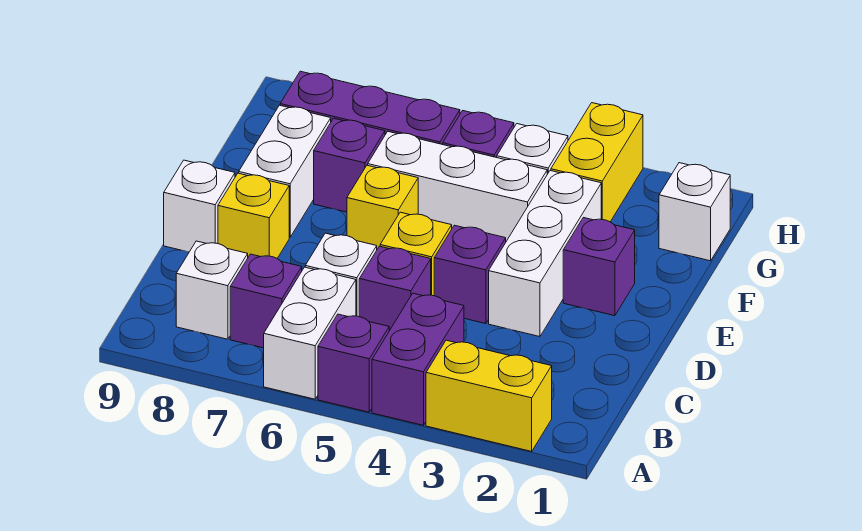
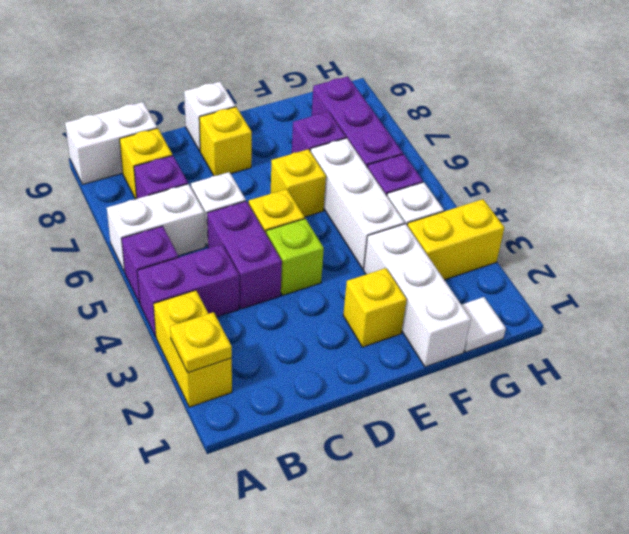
none -> yellow plate A2 level 2
white brick B8 level 1 -> yellow brick B8 level 1
purple brick C5 level 1 -> purple brick C4:C5 level 1
white brick D3:F3 level 1 -> white brick F1:F3 level 1
purple brick D4 level 1 -> lime brick D4 level 1
purple brick E2 level 1 -> yellow brick E2 level 1
white brick E8:F8 level 1 -> white brick A9:B9 level 1
white brick G1 level 1 -> white tile G1 level 1

